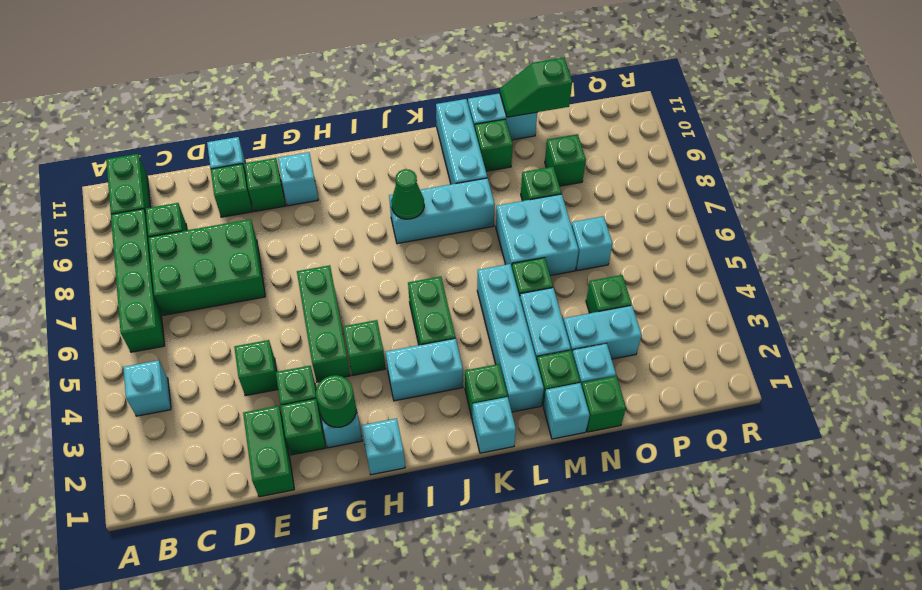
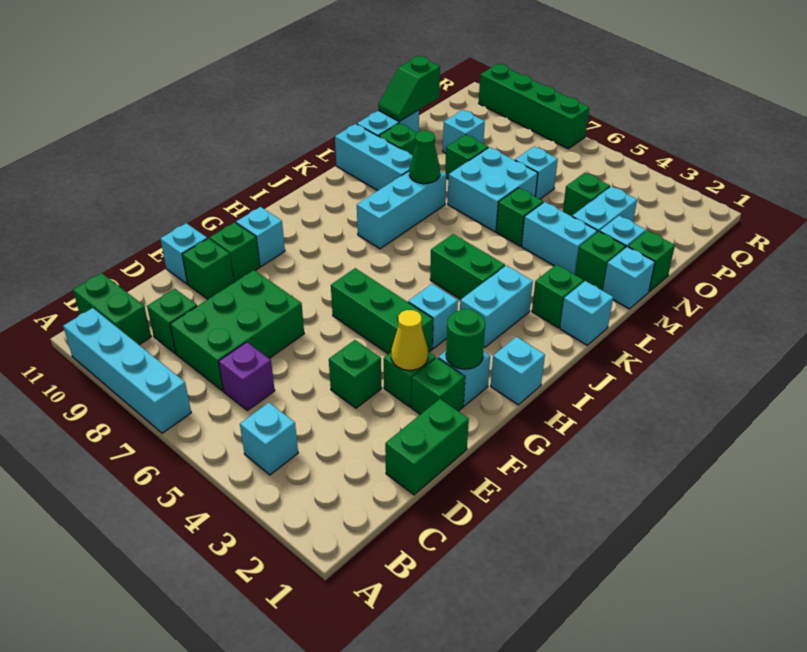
green brick B6:B9 level 1 -> green brick R7:R10 level 1
none -> purple brick C6 level 1
green brick E1:E2 level 1 -> green brick D1:E1 level 1
none -> yellow cone F3 level 2
green brick H4 level 1 -> cyan brick H4 level 1
green cone J8 level 2 -> green cone L8 level 2
cyan brick L2:L5 level 1 -> cyan brick A7:A10 level 1
green brick O9 level 1 -> cyan brick O9 level 1

